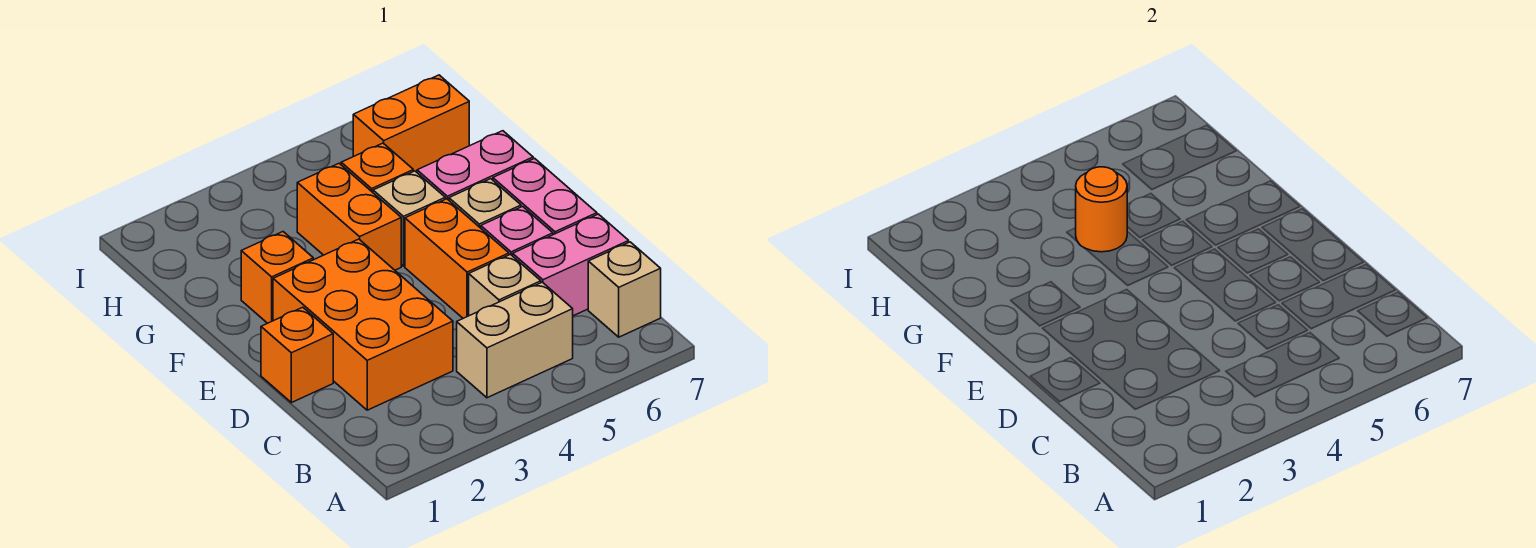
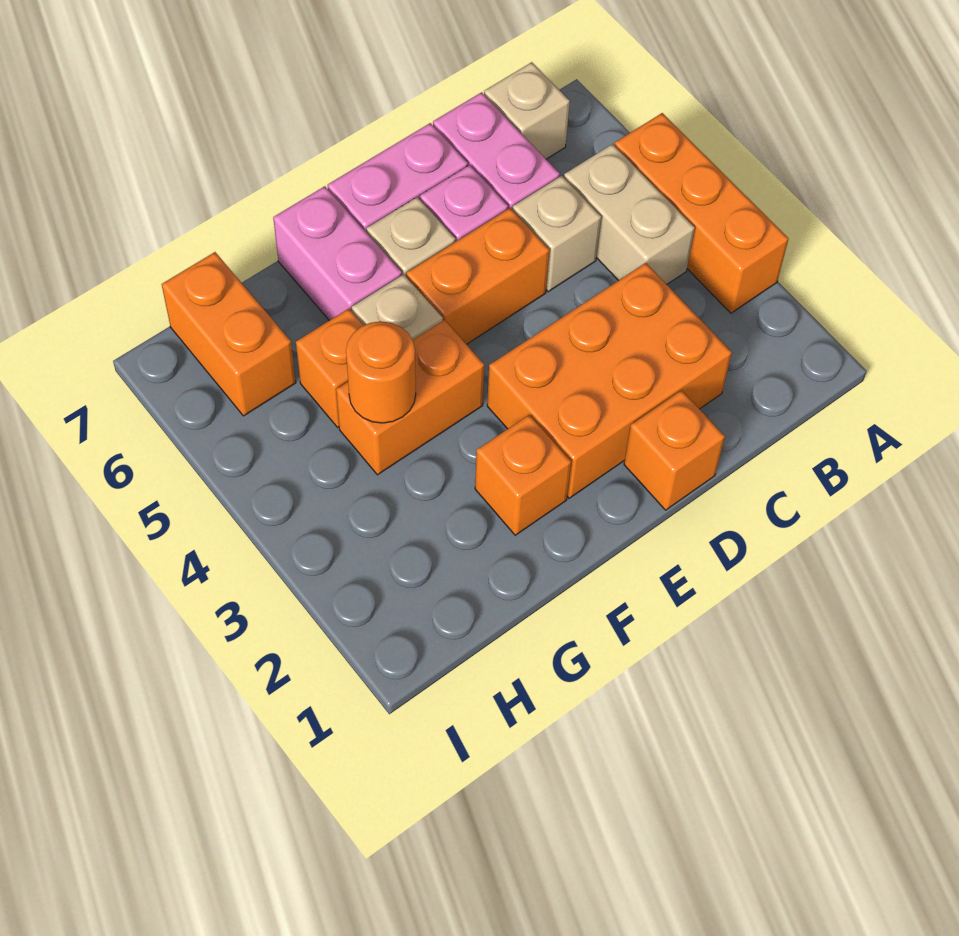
none -> orange brick A3:A5 level 1

